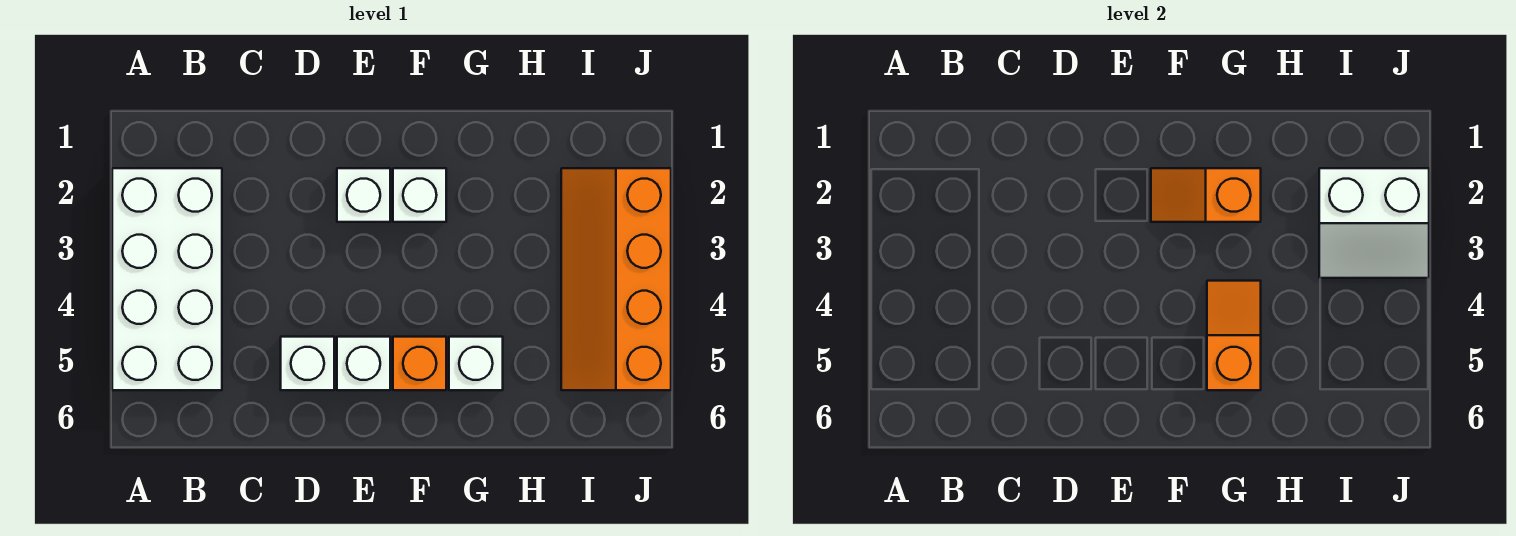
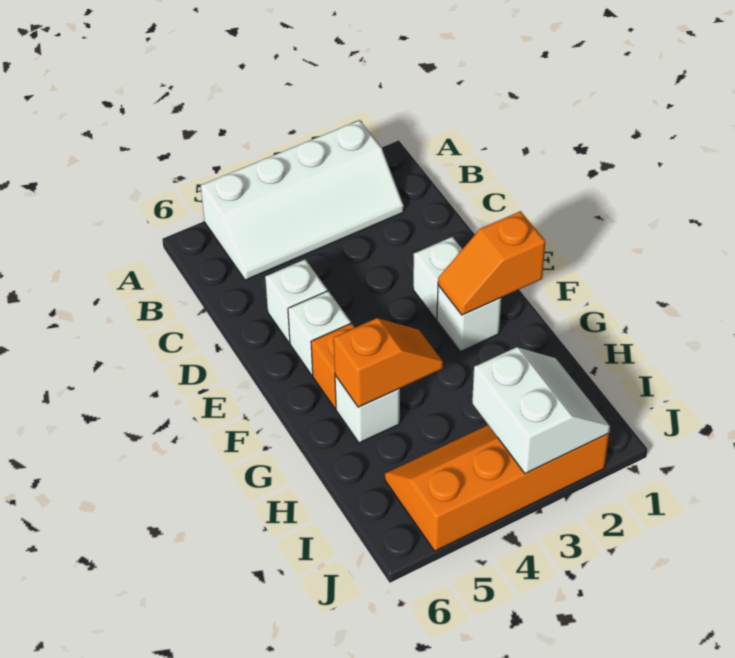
white brick A2:B5 level 1 -> white slope A2:B5 level 1 top A
orange slope F2:G2 level 2 top G -> orange slope F1:F2 level 2 top 1
white slope I2:J3 level 2 top 2 -> white slope I2:J3 level 2 top 3

